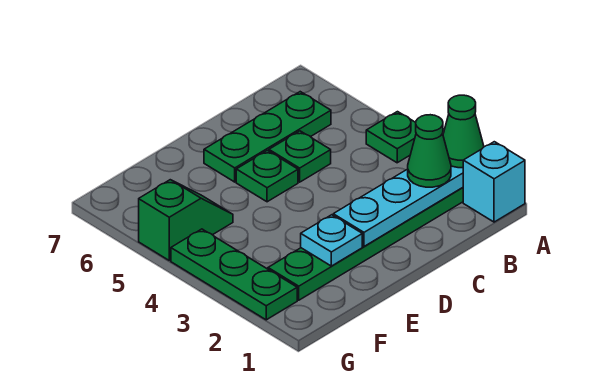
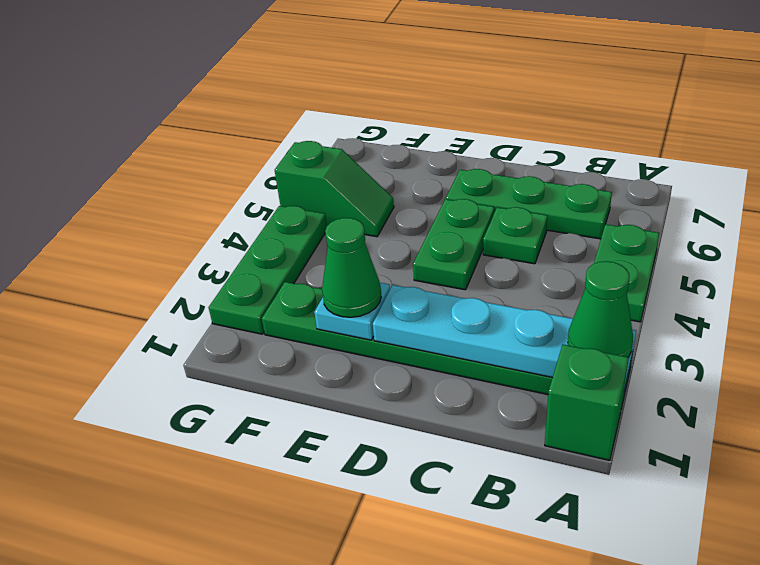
cyan brick A1 level 1 -> green brick A1 level 1
green plate A4 level 1 -> green plate A4:A5 level 1
green cone B2 level 3 -> green cone E2 level 3
green plate D5 level 1 -> green plate D4:D5 level 1

